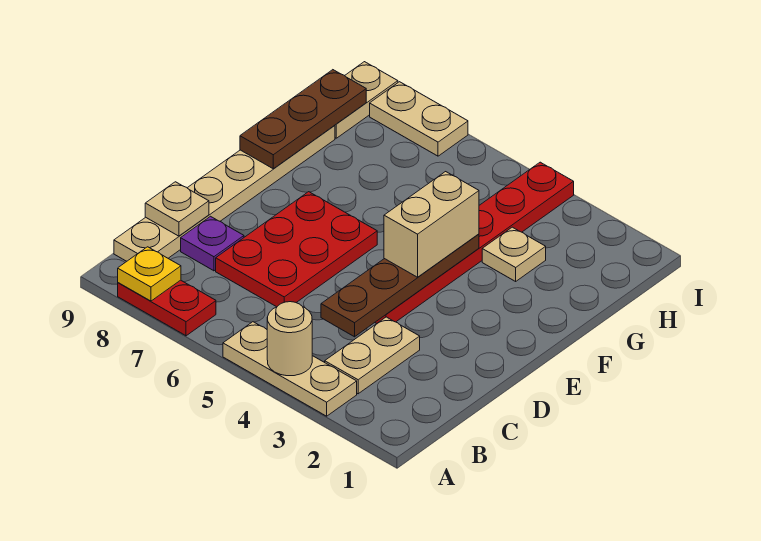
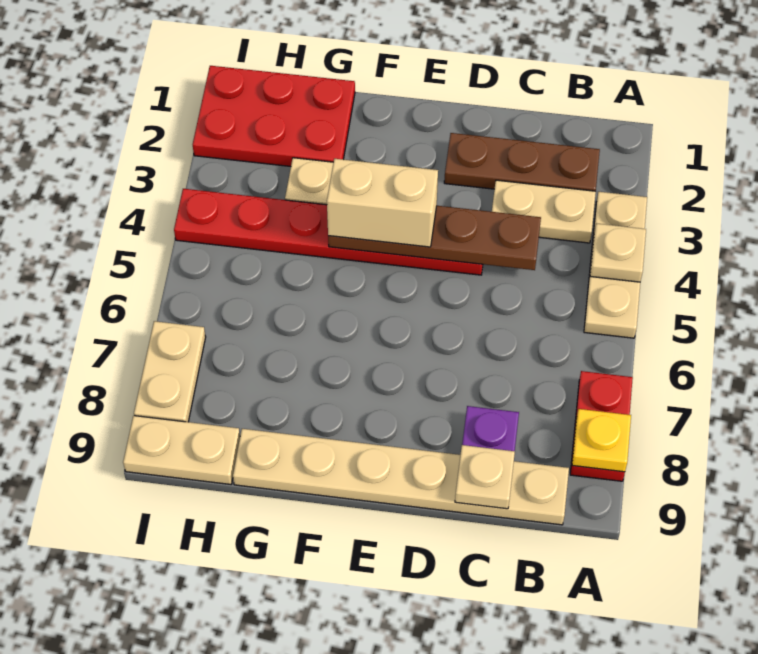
tan round brick A4 level 2 -> tan plate A4 level 2
red plate C6:E7 level 1 -> red plate G1:I2 level 1
brown plate F9:H9 level 2 -> brown plate B2:D2 level 1

